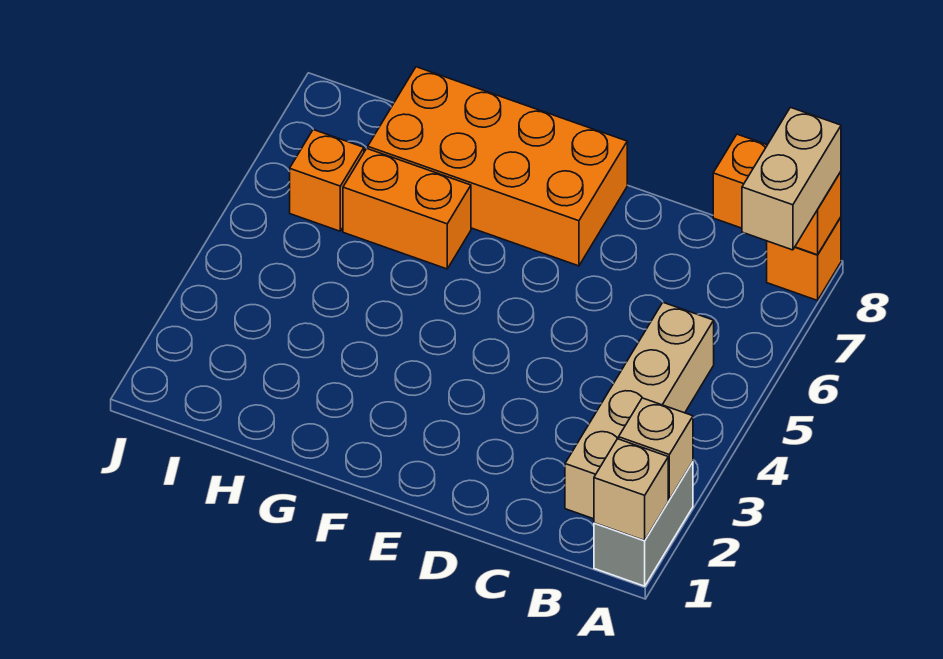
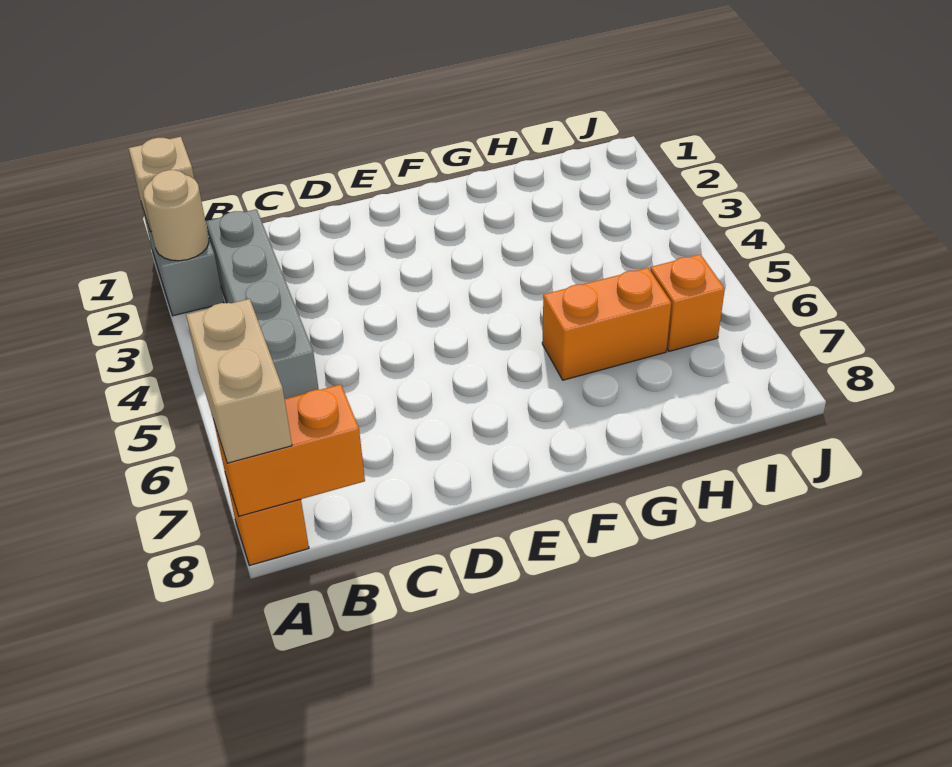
tan brick A2 level 2 -> tan round brick A2 level 2
tan brick B2:B5 level 1 -> grey brick B2:B5 level 1
orange brick E7:H8 level 1 -> none

